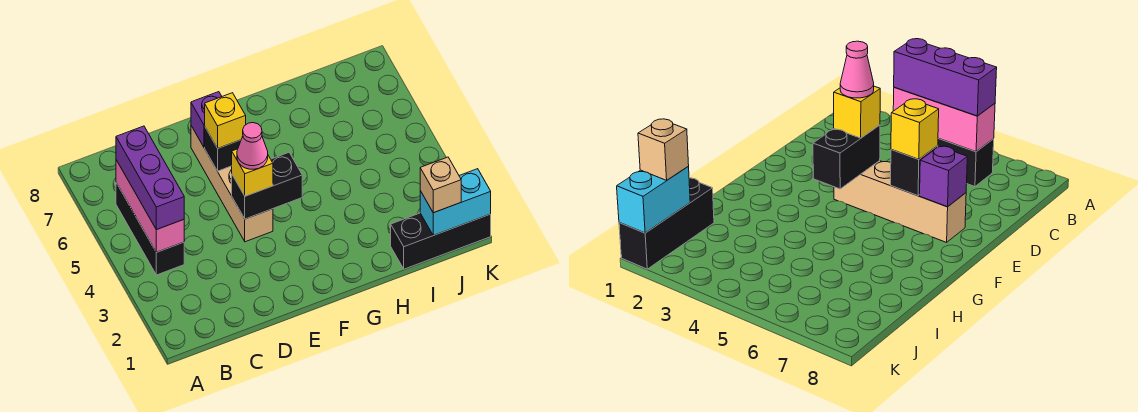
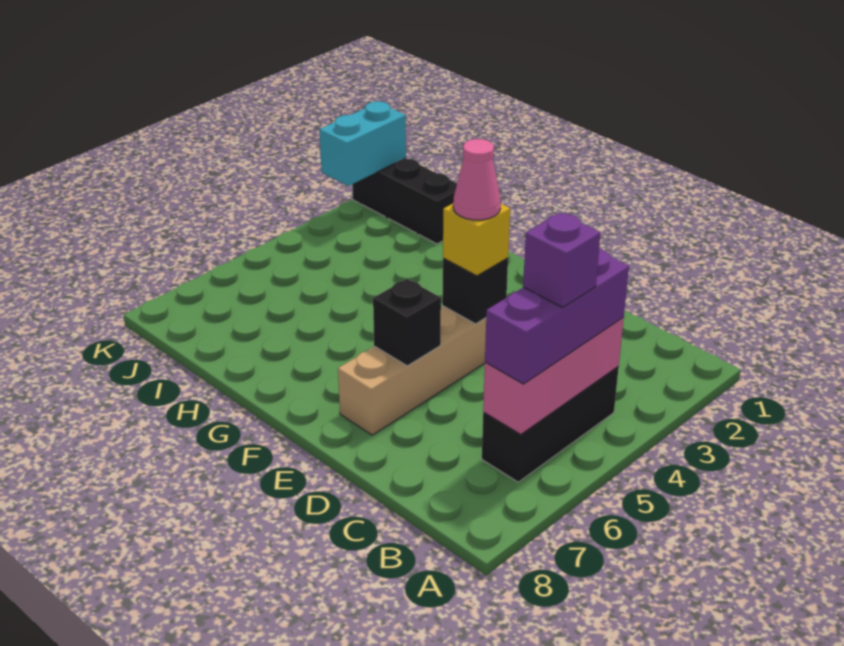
black brick E4:F4 level 2 -> black brick E4 level 2
yellow brick E6 level 3 -> none
purple brick E7 level 2 -> purple brick B5 level 4
cyan brick J1:K1 level 2 -> cyan brick K1:K2 level 2
tan brick J1 level 3 -> none

